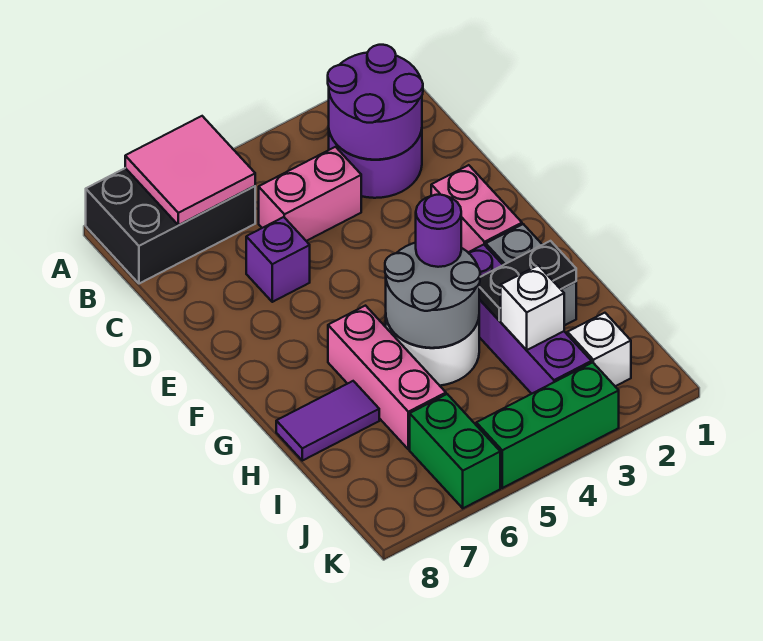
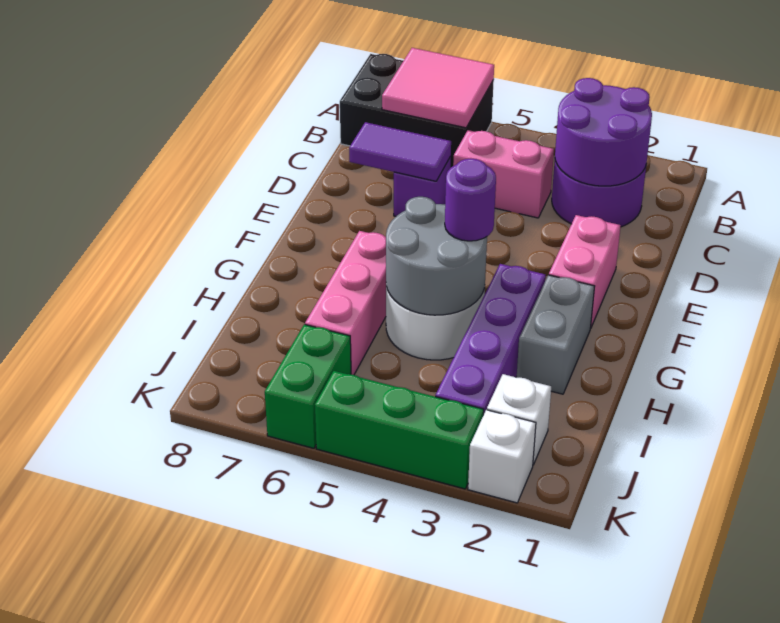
black plate H2:H3 level 2 -> none
purple tile H7:H8 level 1 -> purple tile D6:D7 level 2
white brick I3 level 2 -> white brick K2 level 1

